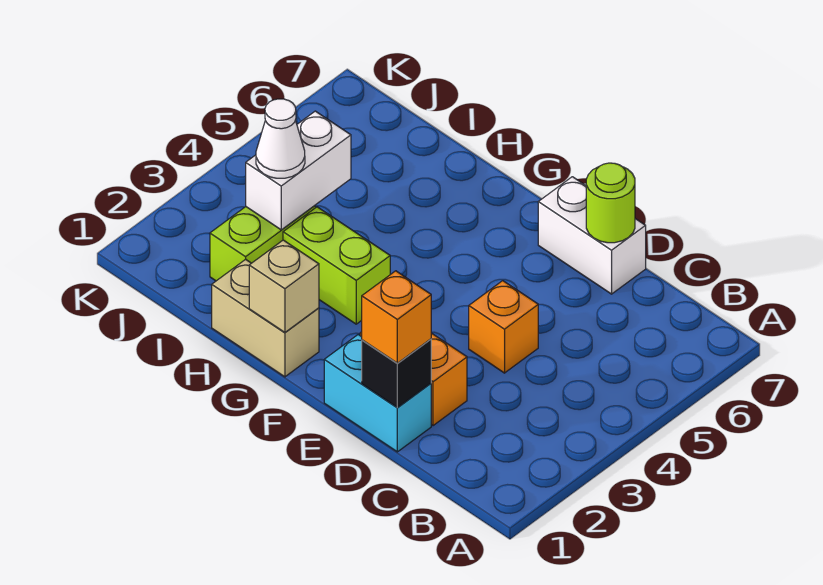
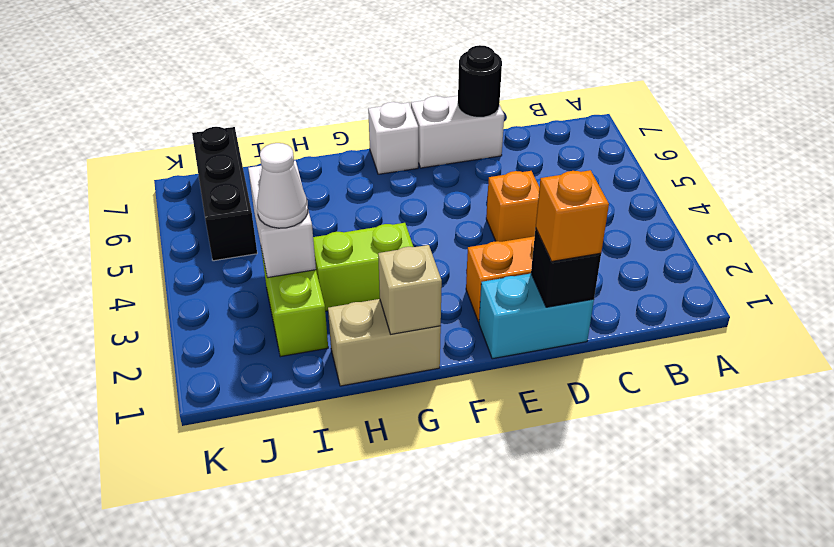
lime round brick D7 level 2 -> black round brick D7 level 2
none -> white brick F7 level 1
none -> black brick J5:J7 level 1

